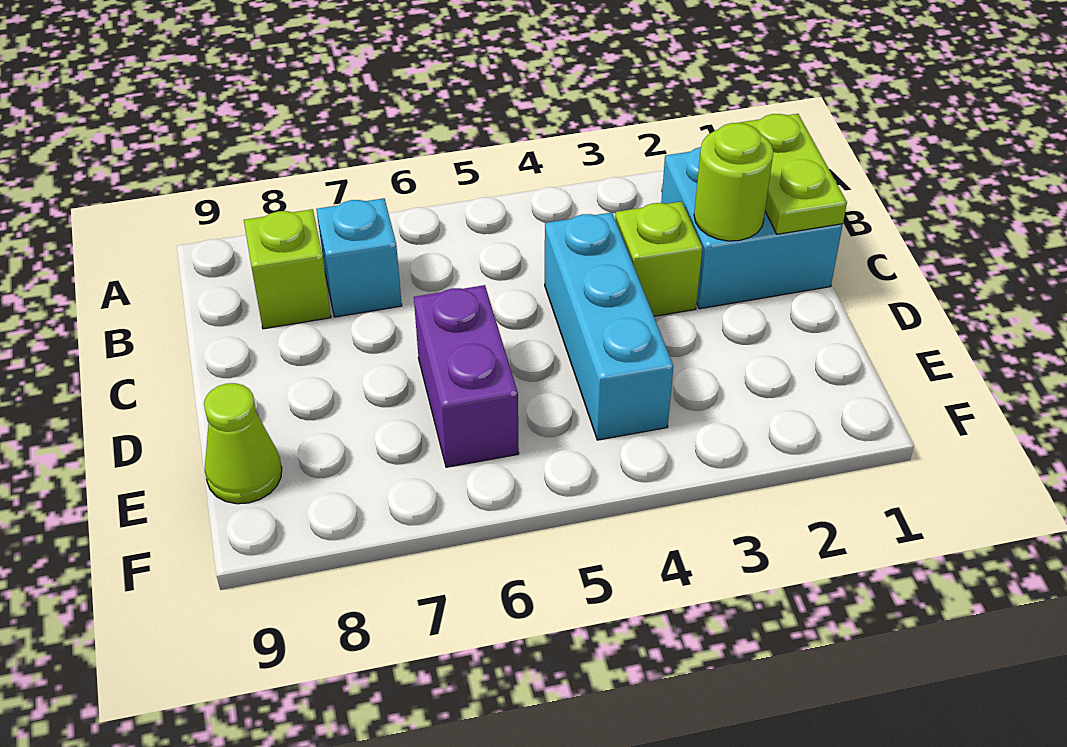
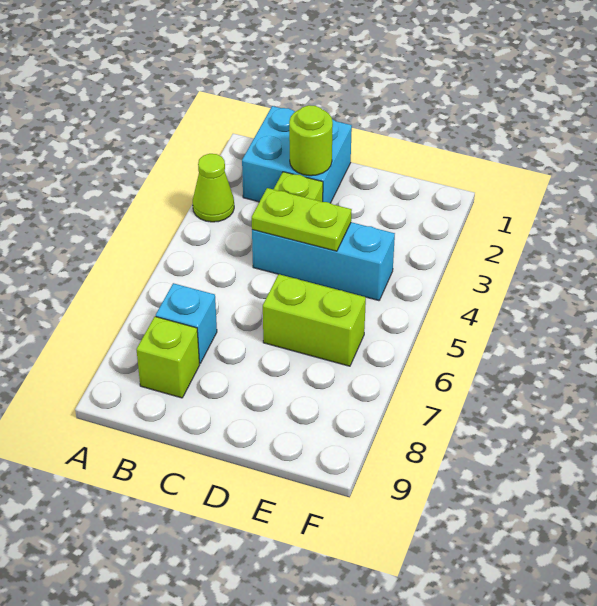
lime plate B1:C1 level 2 -> lime plate C4:D4 level 2
purple brick D6:E6 level 1 -> lime brick D6:E6 level 1
lime cone E9 level 1 -> lime cone A3 level 1

